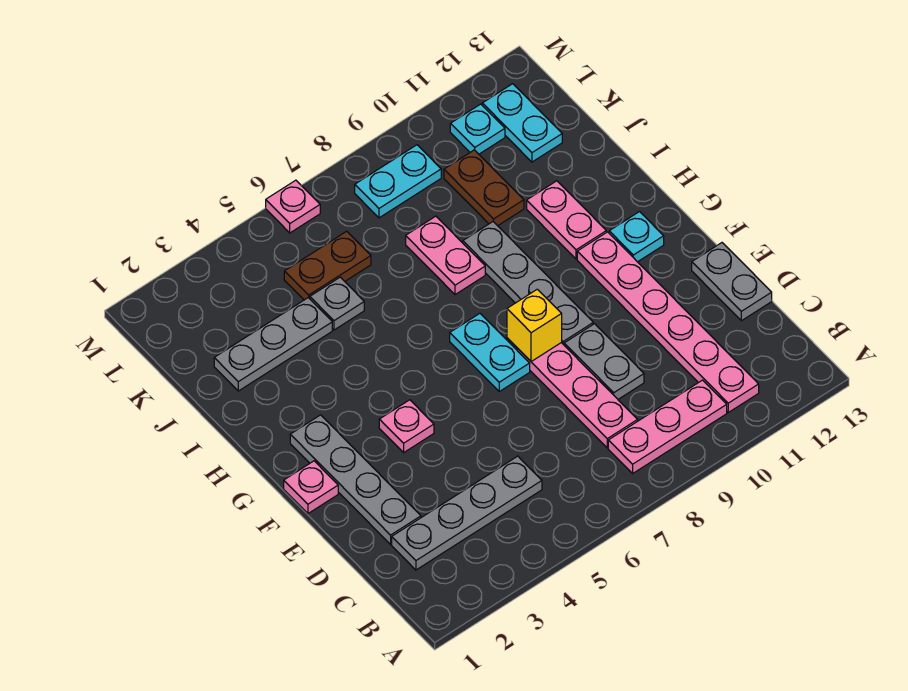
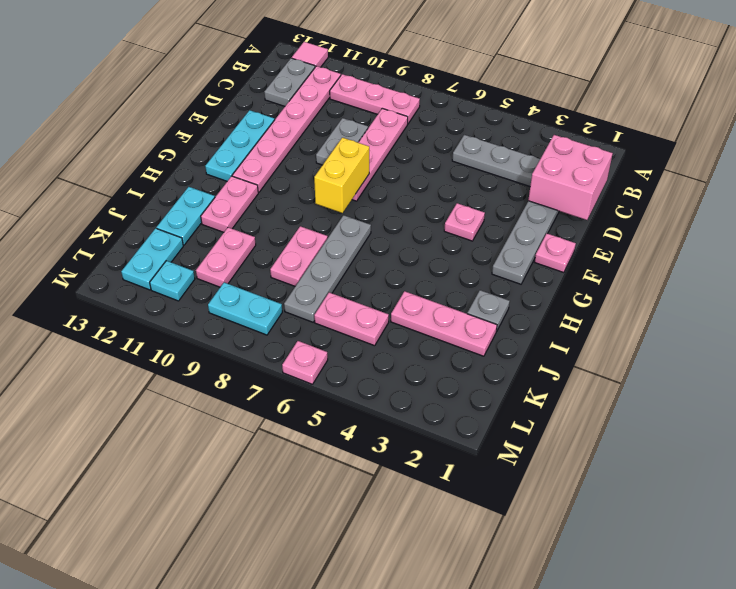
none -> pink tile A12 level 1
none -> pink brick C1:D2 level 2
grey plate D13:E13 level 1 -> grey plate B12:C12 level 1
cyan plate F7:G7 level 1 -> cyan plate I12:J12 level 1
yellow brick F8 level 2 -> yellow brick F8:G8 level 2
grey plate F9:I9 level 1 -> grey plate H7:K7 level 1
cyan plate G12 level 1 -> cyan plate E12:G12 level 1
grey plate J2:J4 level 1 -> pink plate J2:J4 level 1
grey plate J5 level 1 -> grey plate I2 level 1
brown plate J10:K10 level 1 -> pink plate J10:K10 level 1
brown plate K5:K6 level 1 -> pink plate K5:K6 level 1

